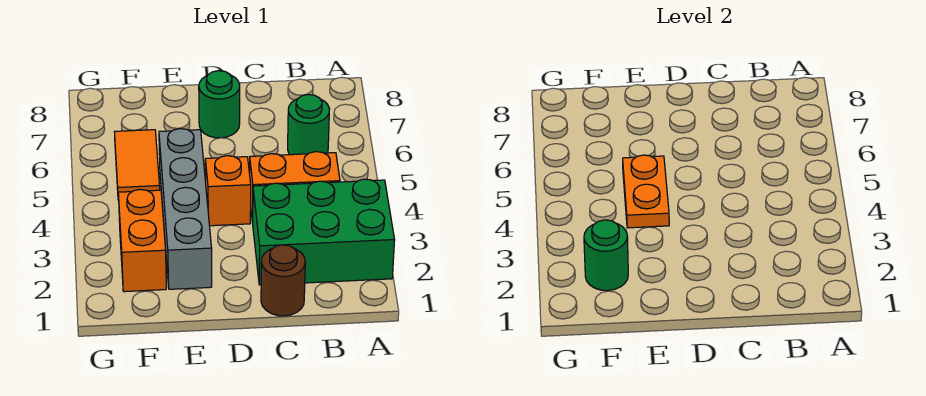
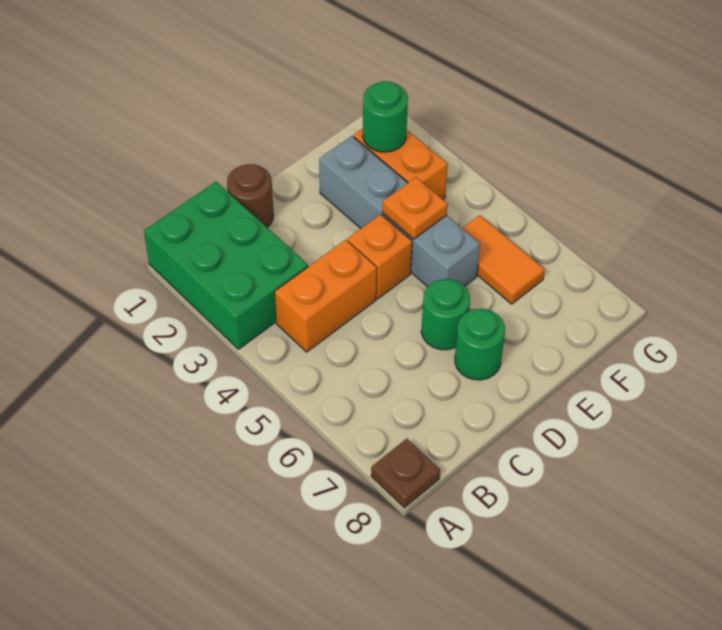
green brick A2:C3 level 1 -> green brick A1:B3 level 1
none -> brown plate A8 level 1
green round brick B6 level 1 -> green round brick D6 level 1
orange plate E4:E5 level 2 -> orange plate E4 level 2

